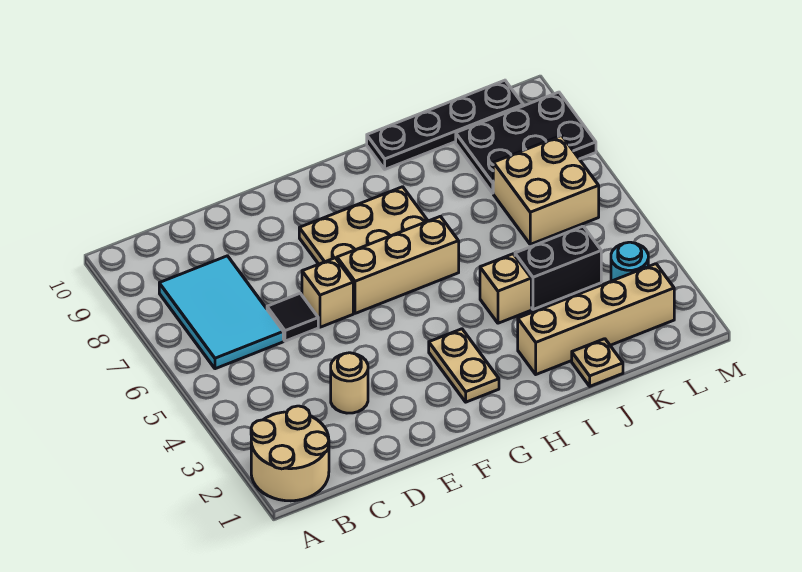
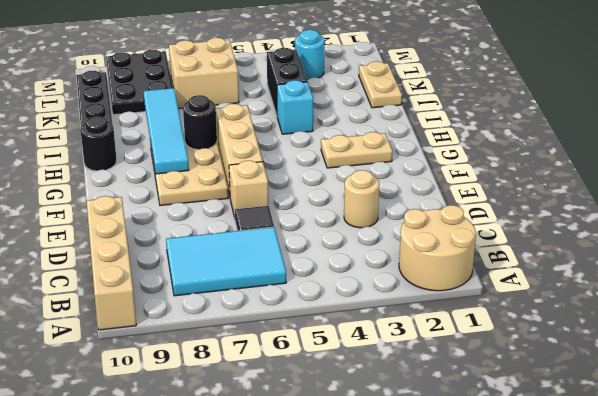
none -> cyan tile G8:J8 level 2
none -> black round brick H7 level 2
none -> black round brick H10 level 1
tan brick I2:L2 level 1 -> tan brick A10:D10 level 1
tan brick I4 level 1 -> cyan brick I4 level 1
tan plate J1 level 1 -> tan plate J1:K1 level 1

